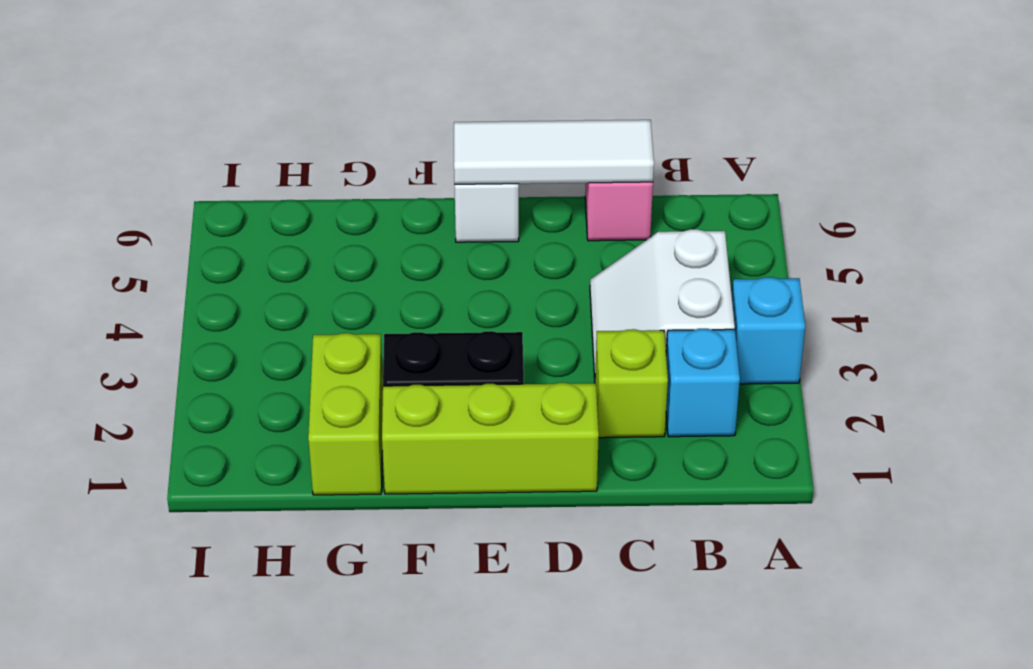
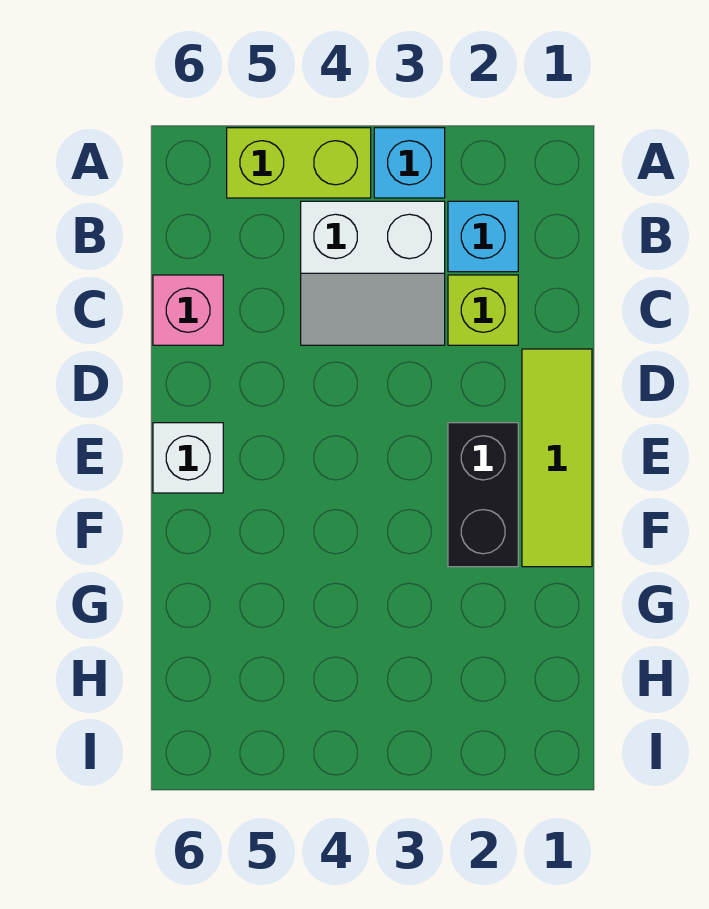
white tile C6:E6 level 2 -> none
lime brick D1:F1 level 1 -> lime tile D1:F1 level 1
lime brick G1:G2 level 1 -> lime brick A4:A5 level 1

